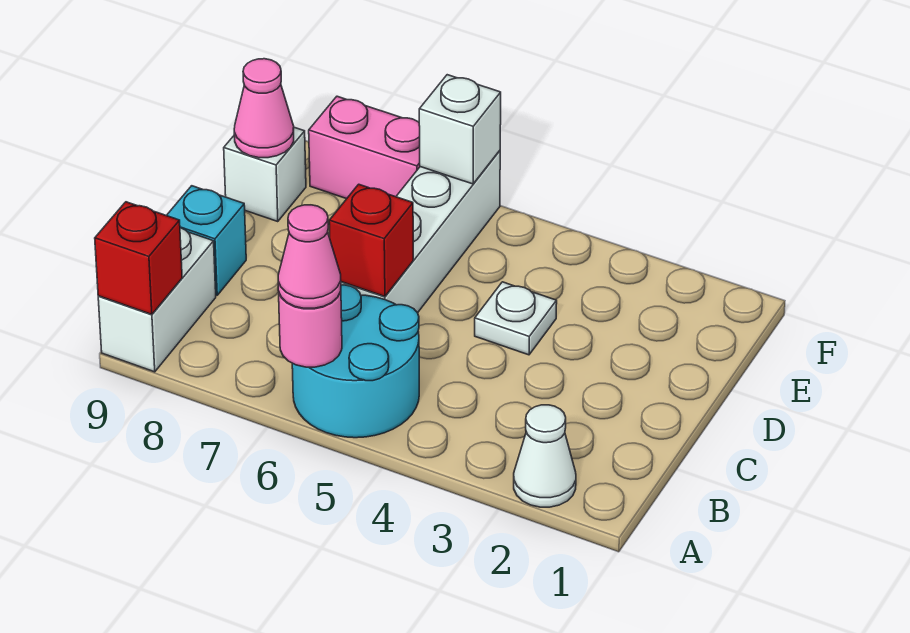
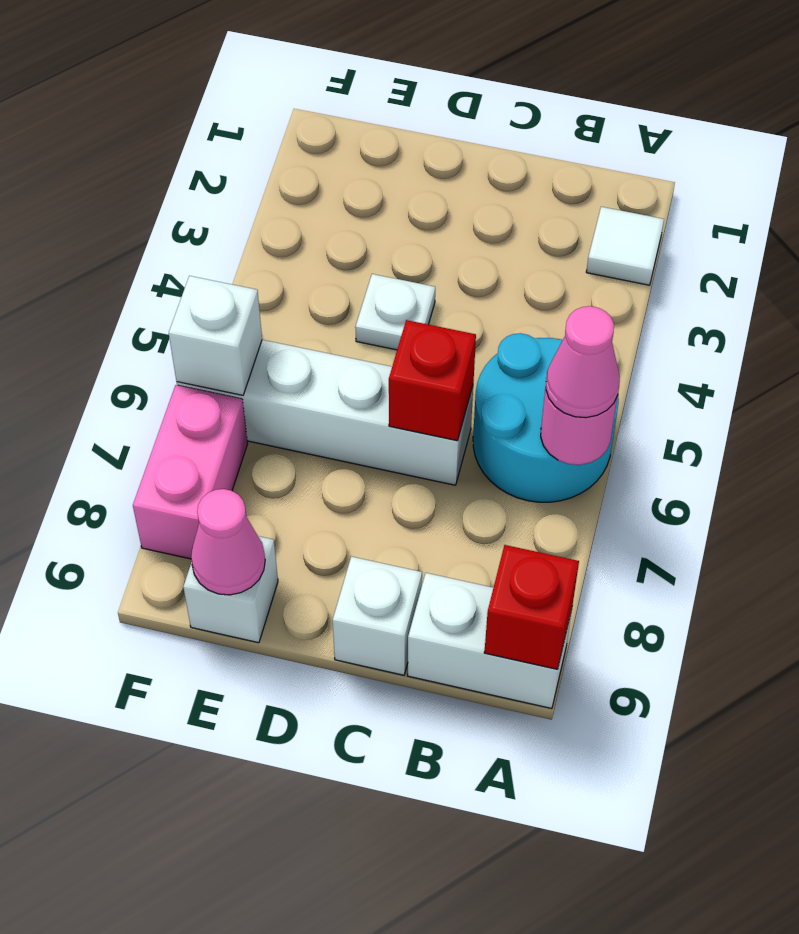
white cone A2 level 1 -> white tile A2 level 1
cyan brick C9 level 1 -> white brick C9 level 1

